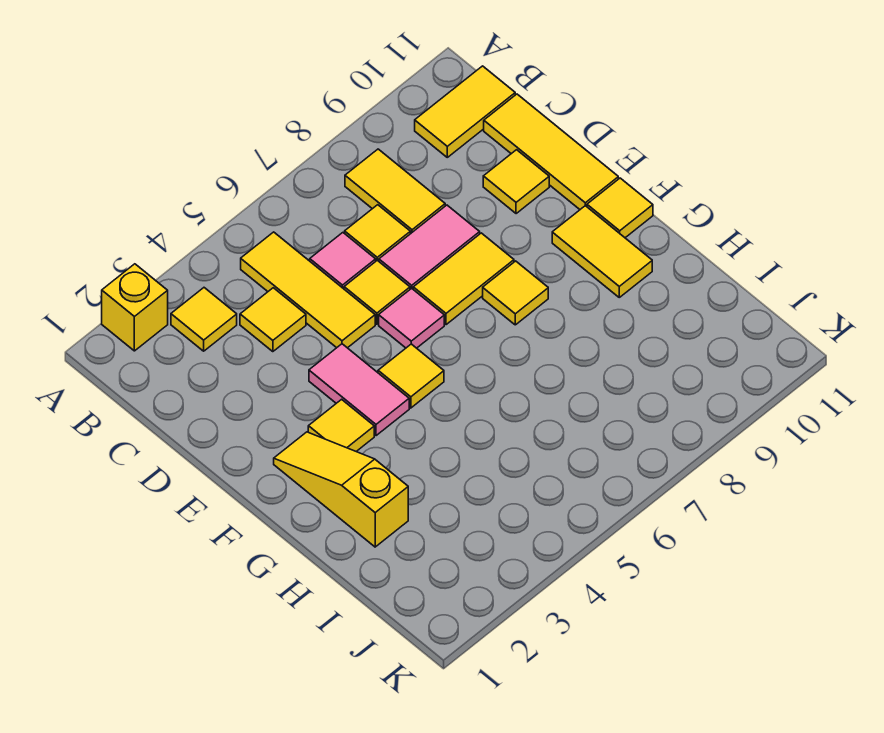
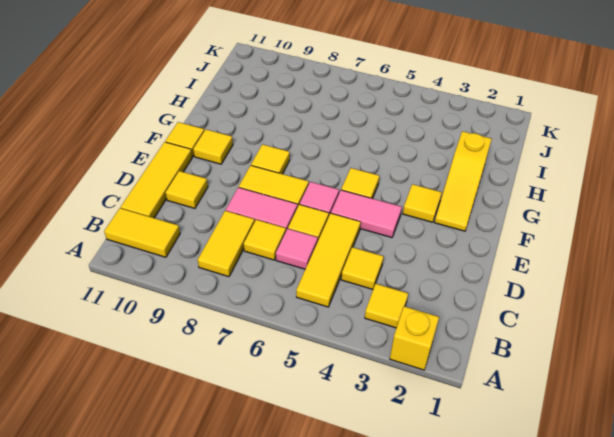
pink tile E4:F4 level 1 -> pink tile E4:E5 level 1
yellow tile F10:G10 level 1 -> yellow tile F10 level 1

